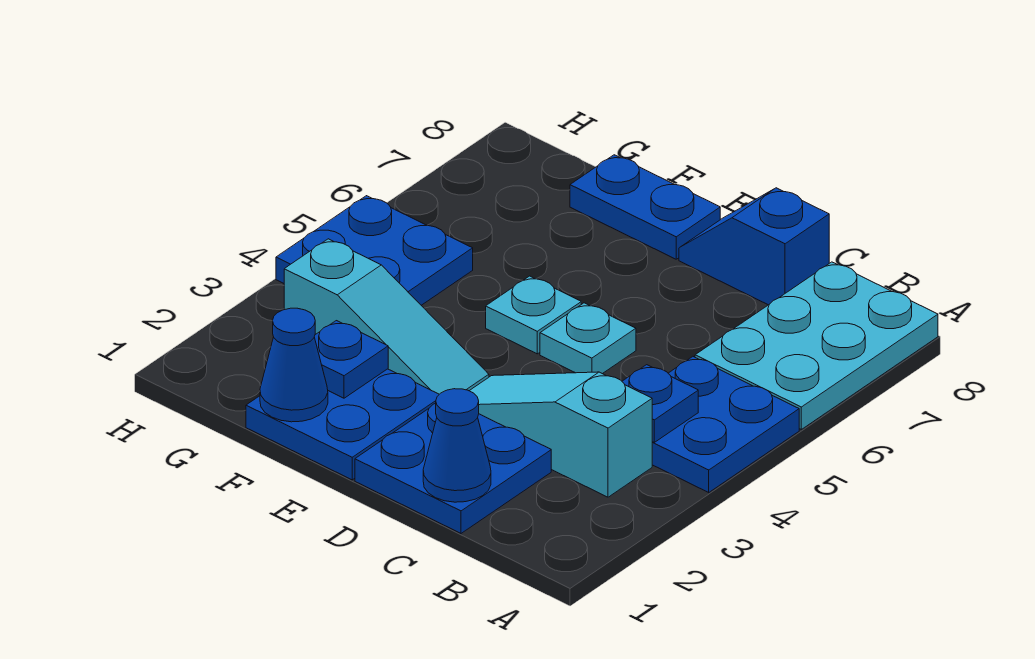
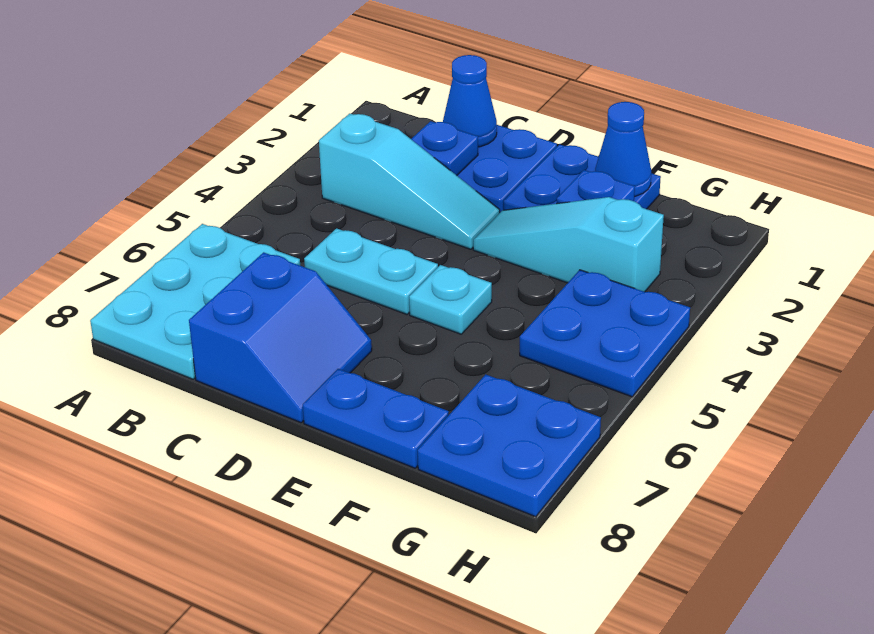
blue plate A4:B5 level 1 -> blue plate G7:H8 level 1
blue plate B4 level 2 -> blue plate C2 level 2
blue slope C8:D8 level 1 top C -> blue slope C7:D8 level 1 top C
cyan plate D5 level 1 -> cyan plate C5:D5 level 1

